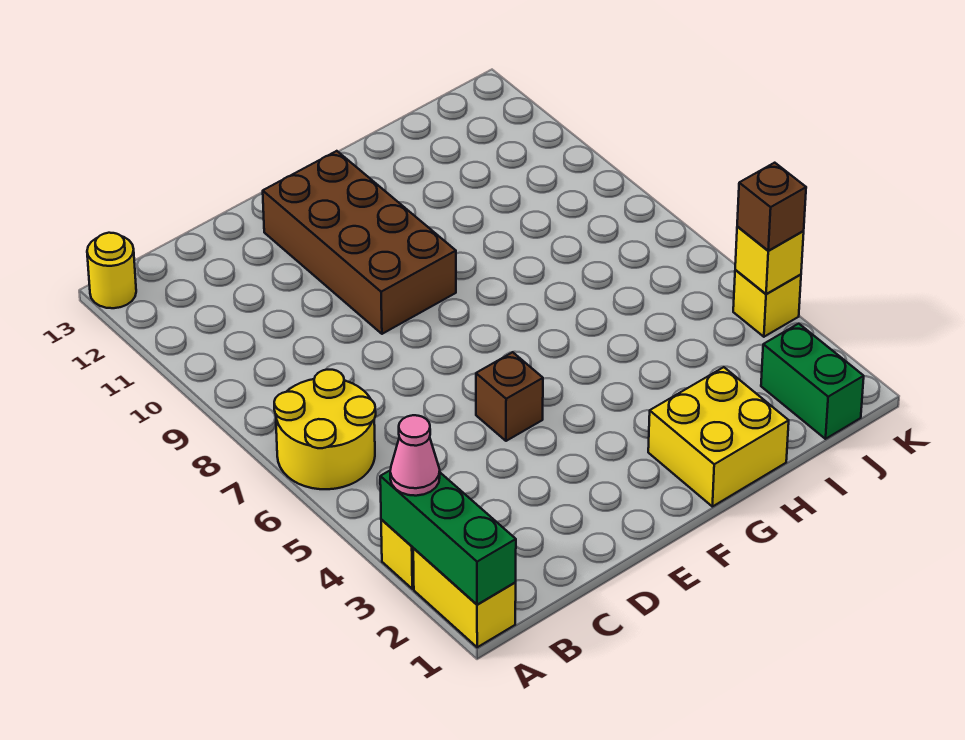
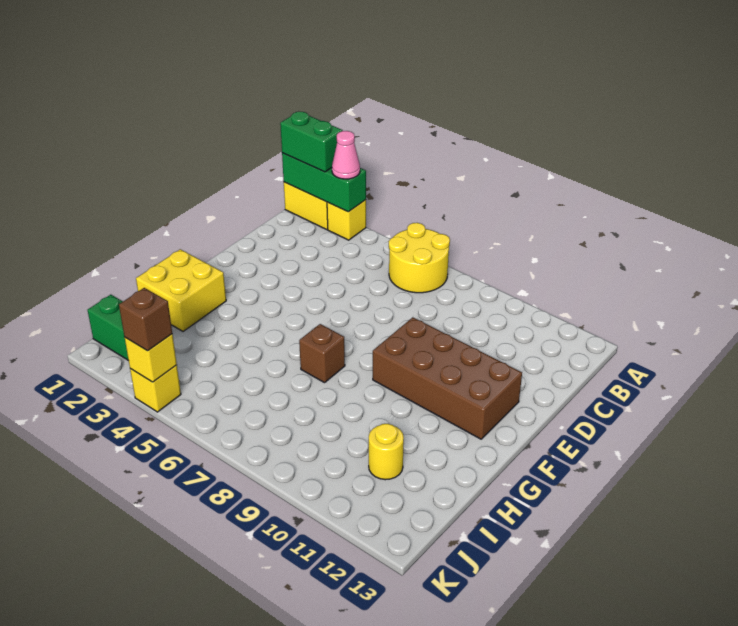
none -> green brick A1:A2 level 3
yellow round brick A13 level 1 -> yellow round brick I11 level 1
brown brick E5 level 1 -> brown brick G7 level 1

